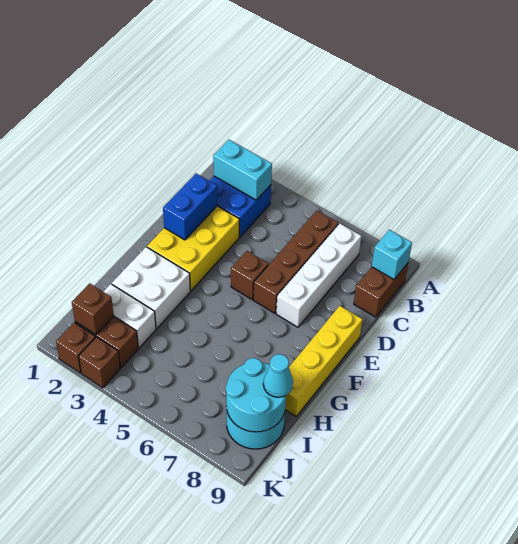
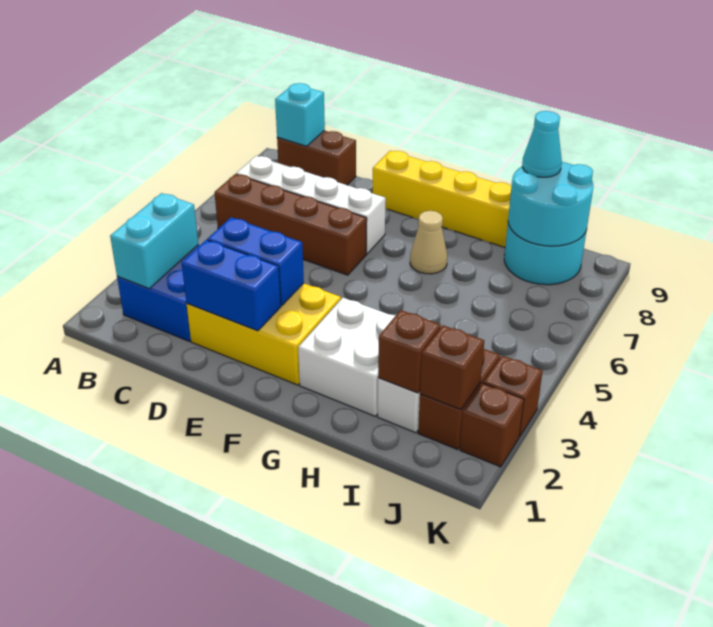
none -> blue brick D3:E3 level 2
brown brick E5 level 1 -> brown brick I2 level 2
none -> tan cone G7 level 1

